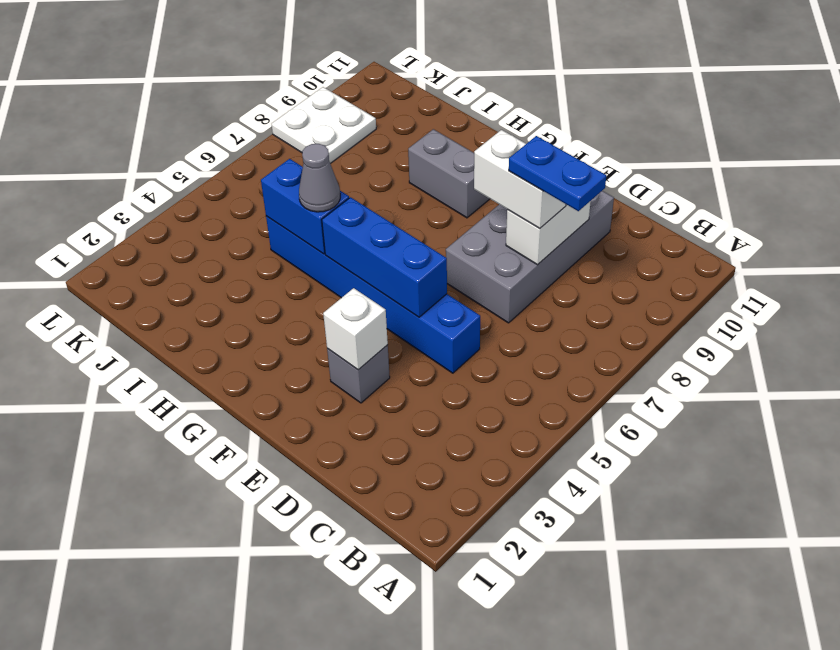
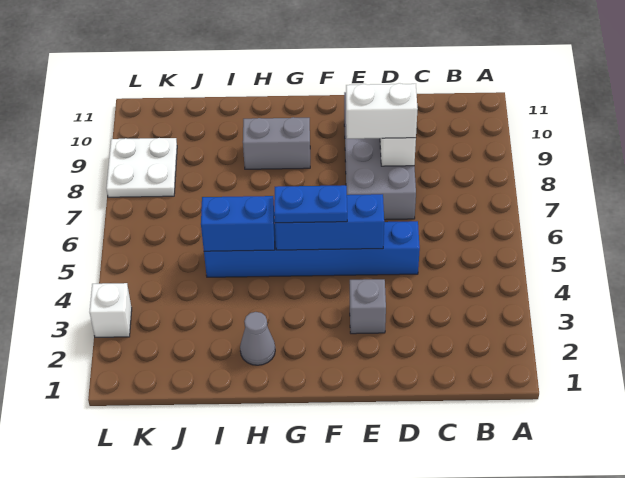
blue plate C8:D8 level 4 -> blue plate F5:G5 level 3
white brick E3 level 2 -> white brick L3 level 1
grey cone H5 level 3 -> grey cone H2 level 1

